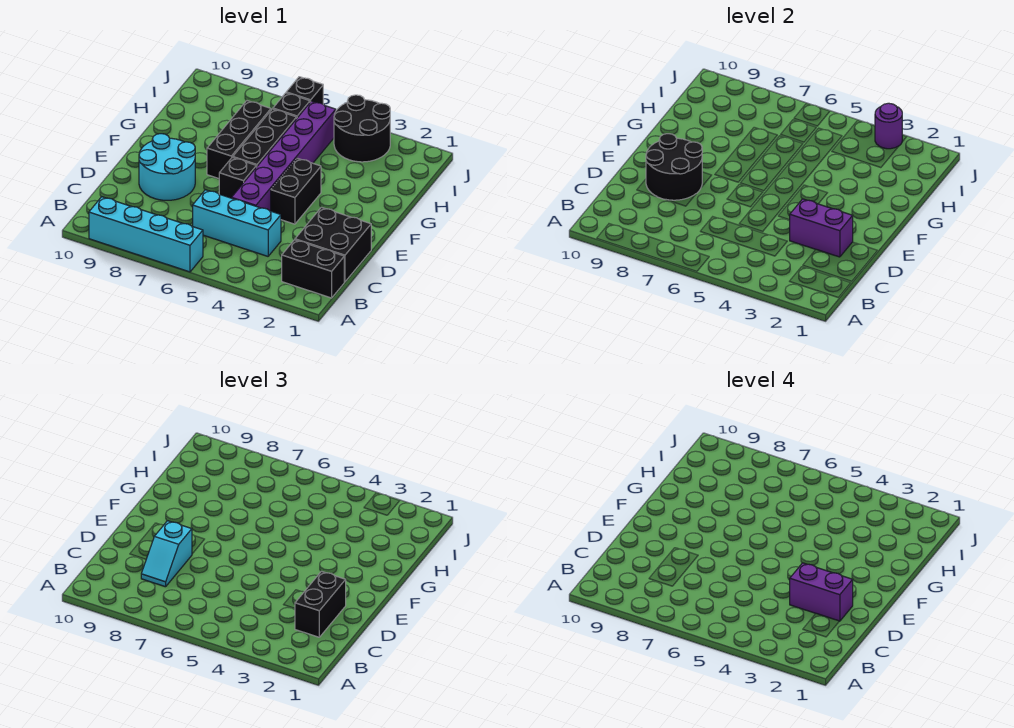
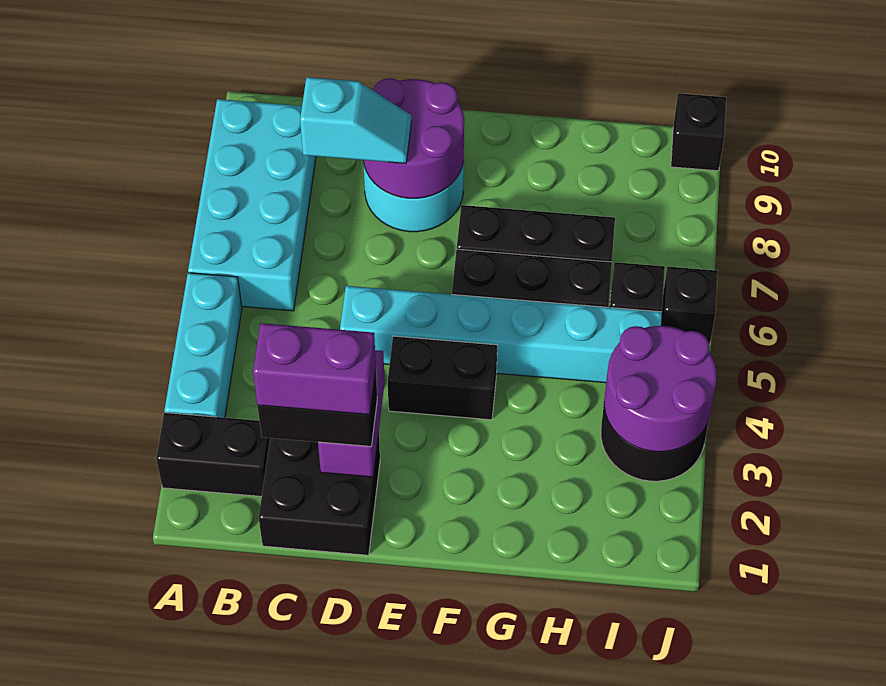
cyan brick A6:A9 level 1 -> cyan brick A6:B9 level 1
black brick B1:B2 level 1 -> black brick A2:B2 level 1
cyan brick C4:C6 level 1 -> cyan brick A3:A5 level 1
cyan slope C8:D8 level 3 top D -> cyan slope C8:D8 level 3 top C
purple brick D2:D3 level 4 -> purple brick C2:D2 level 4
purple brick D5:I5 level 1 -> cyan brick D5:I5 level 1
black round brick D8:E9 level 2 -> purple round brick D8:E9 level 2
black brick E6 level 1 -> black brick J10 level 1
purple round brick J3 level 2 -> purple round brick I3:J4 level 2

